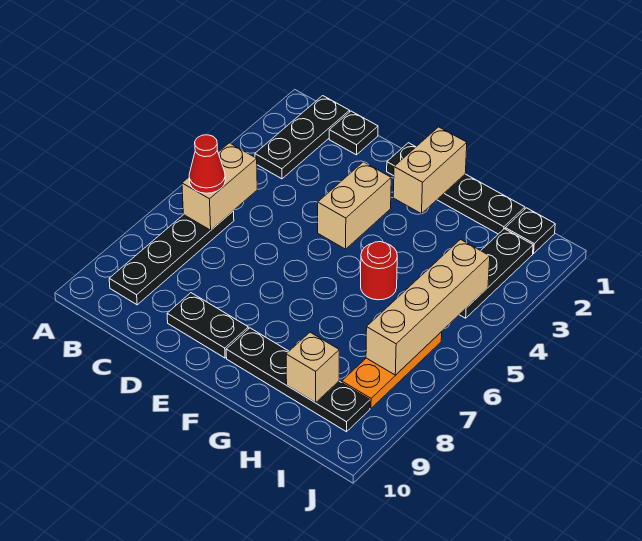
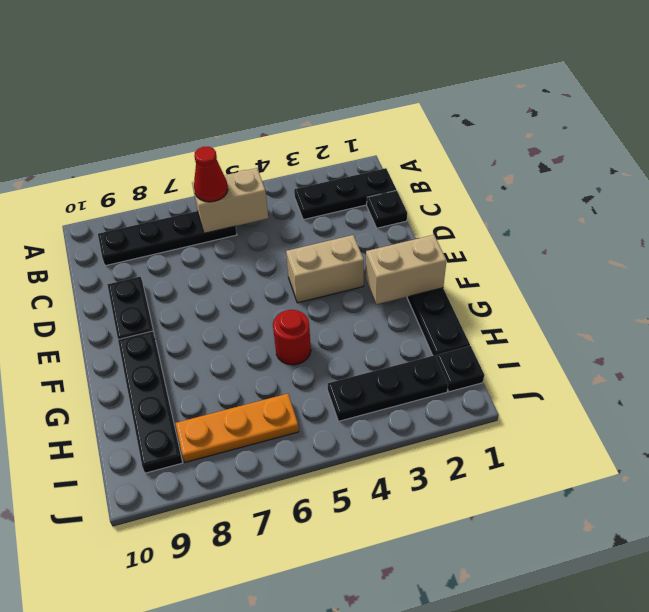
tan brick H9 level 2 -> none
tan brick I4:I7 level 2 -> none

